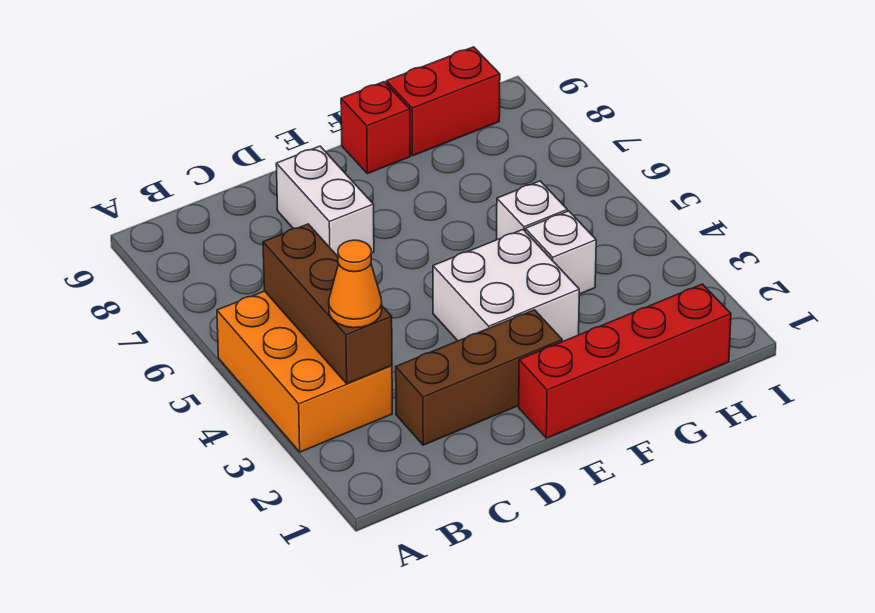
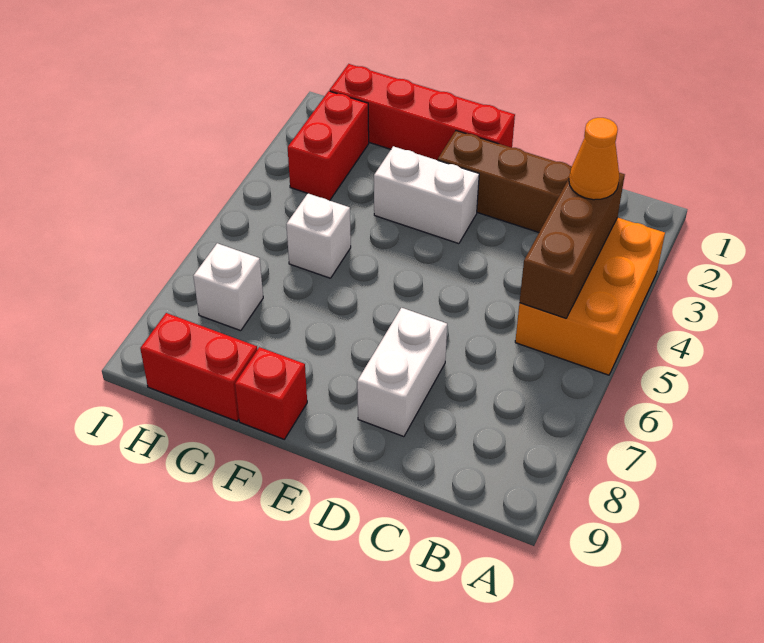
white brick E3:F4 level 1 -> white brick E3:F3 level 1
white brick G4 level 1 -> white brick H7 level 1
none -> red brick H2:H3 level 1

